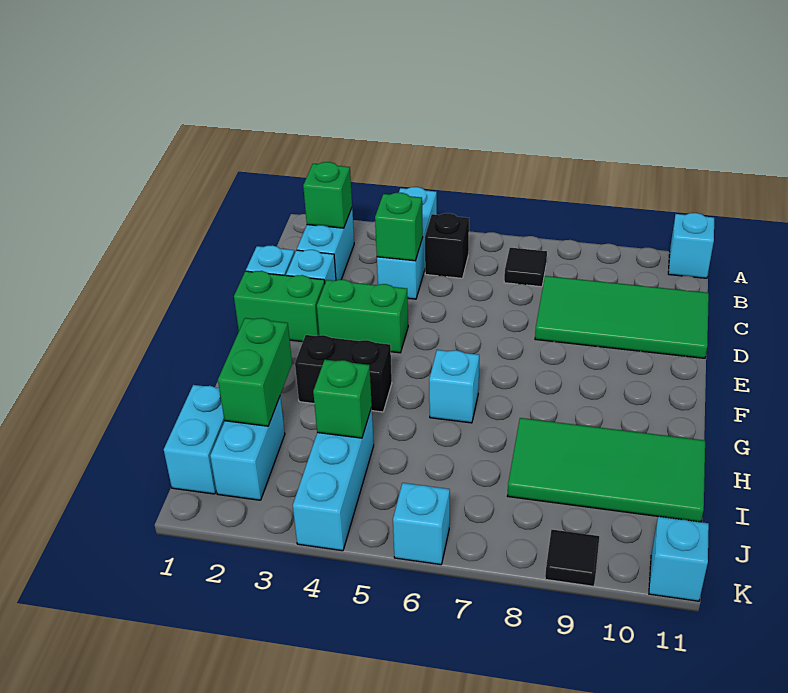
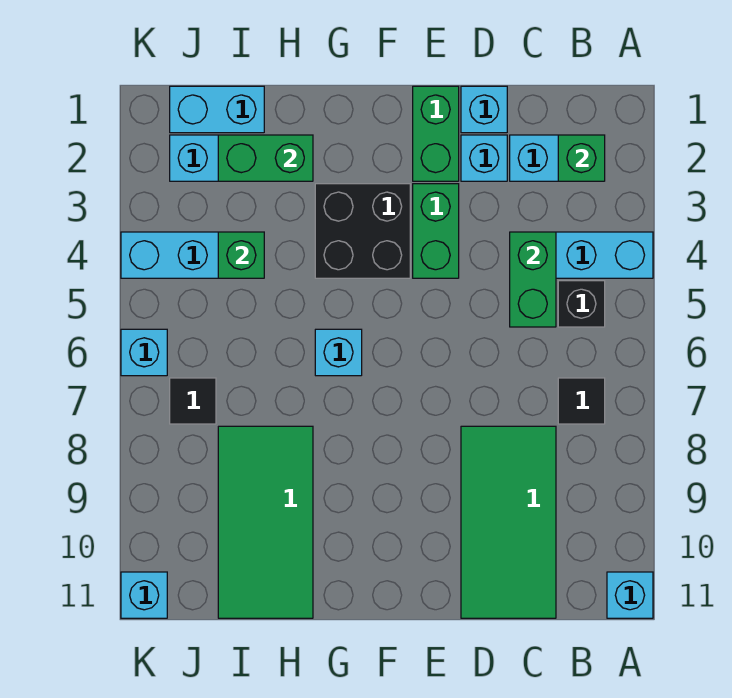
green brick C4 level 2 -> green brick C4:C5 level 2
black brick G3:G4 level 1 -> black brick F3:G4 level 1
black tile K9 level 1 -> black tile J7 level 1

